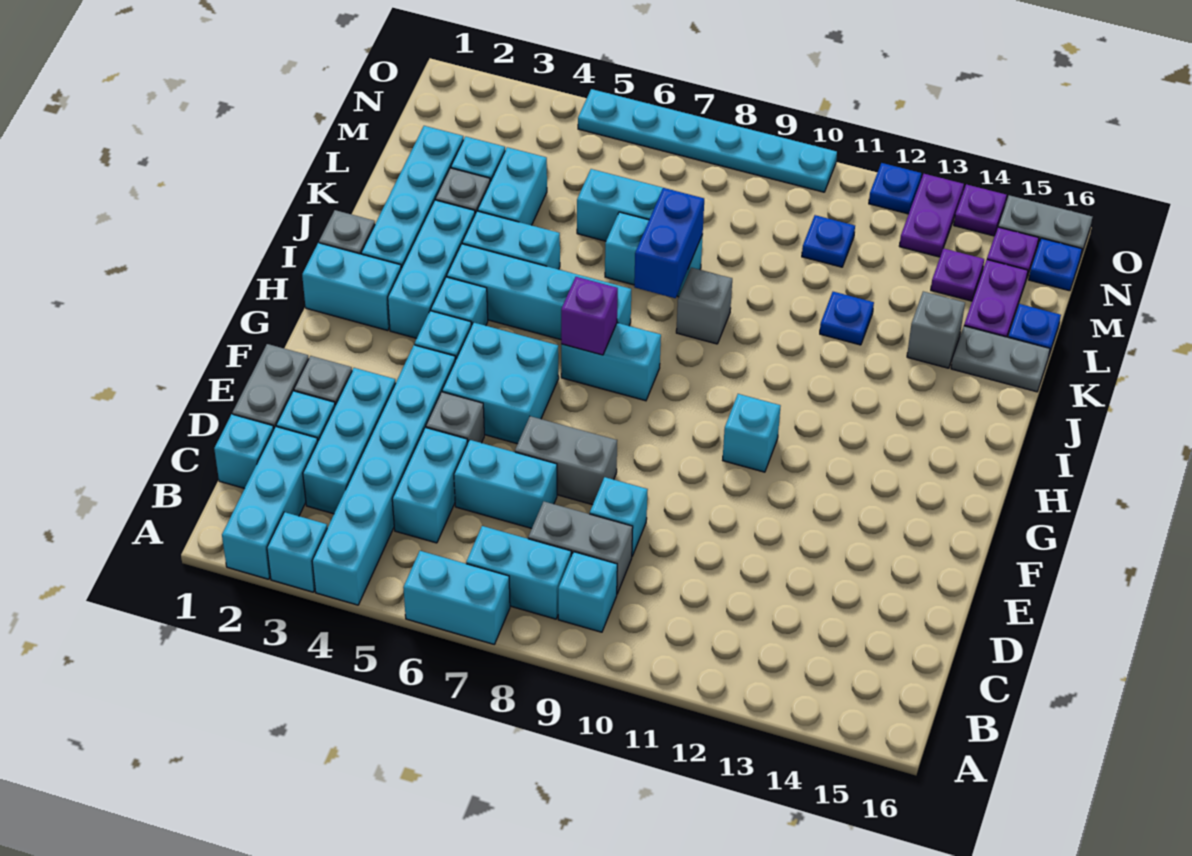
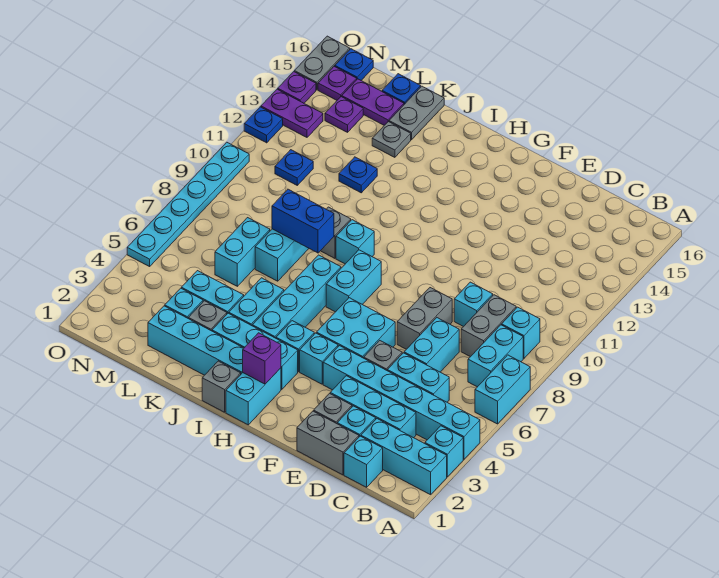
cyan brick G11 level 1 -> cyan brick I9 level 1
purple brick H7 level 2 -> purple brick H2 level 2
grey brick K14 level 1 -> grey plate K14 level 1

